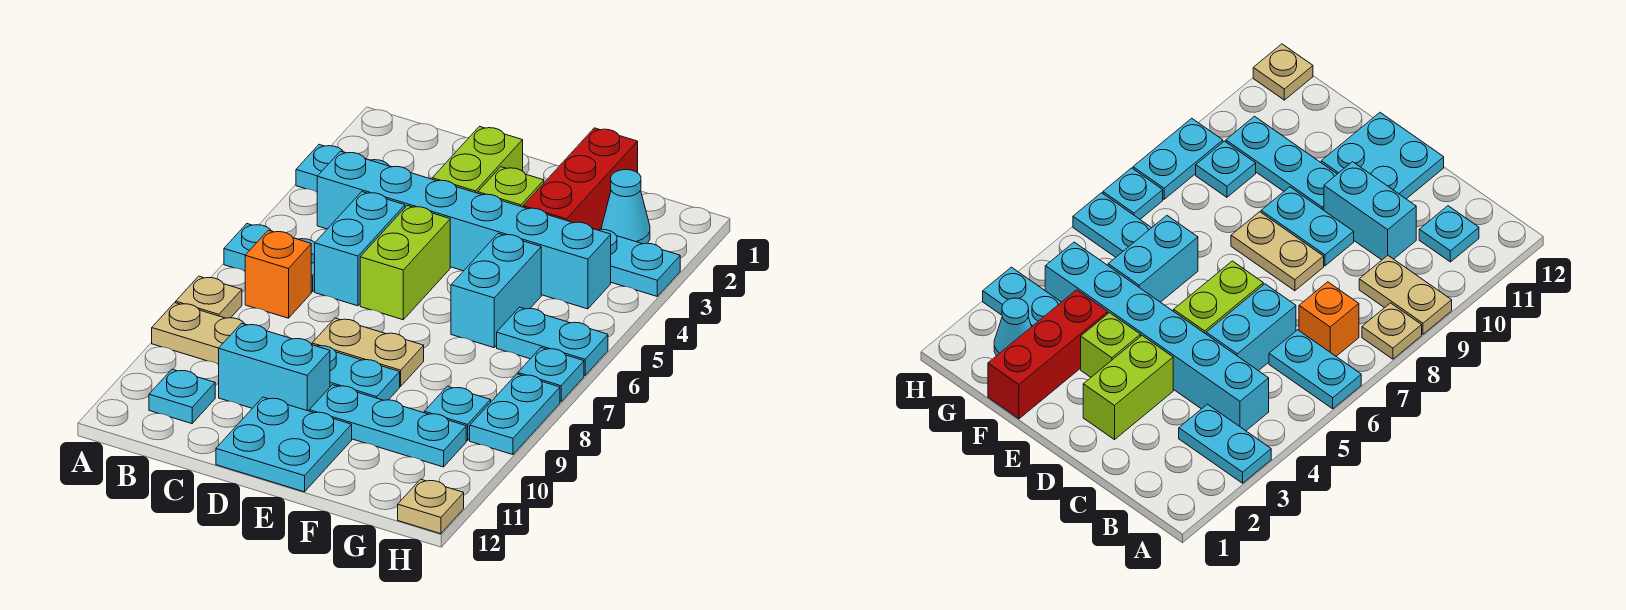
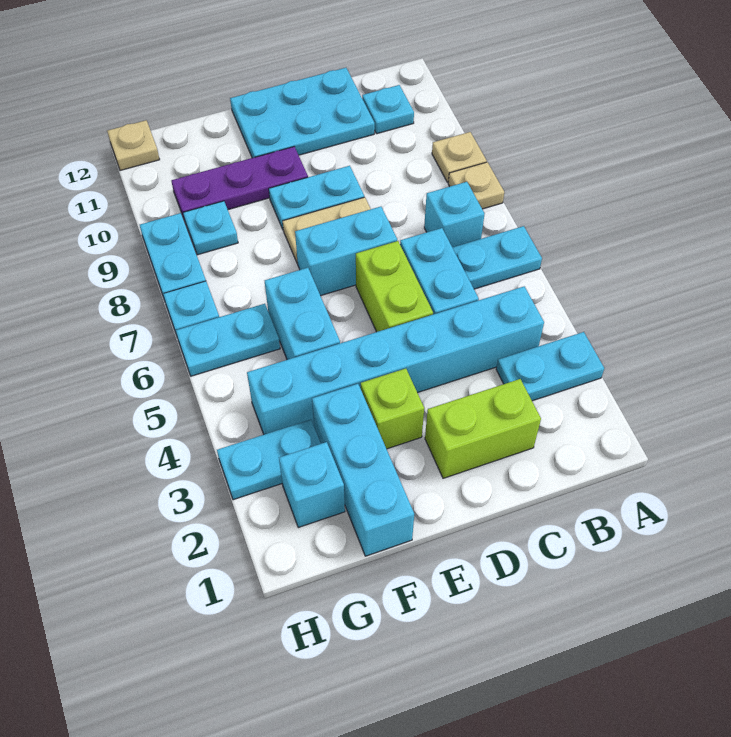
tan plate A9:B9 level 1 -> tan plate A9 level 1
orange brick B7 level 1 -> cyan brick B7 level 1
cyan brick C10:D10 level 1 -> cyan brick D7:E7 level 1
lime brick D2:D3 level 1 -> lime brick C2:D2 level 1
cyan plate D11:E12 level 1 -> cyan plate C11:E12 level 1
cyan plate E10:G10 level 1 -> purple plate E10:G10 level 1
red brick F1:F3 level 1 -> cyan brick F1:F3 level 1
cyan cone G2 level 1 -> cyan brick G2 level 1

